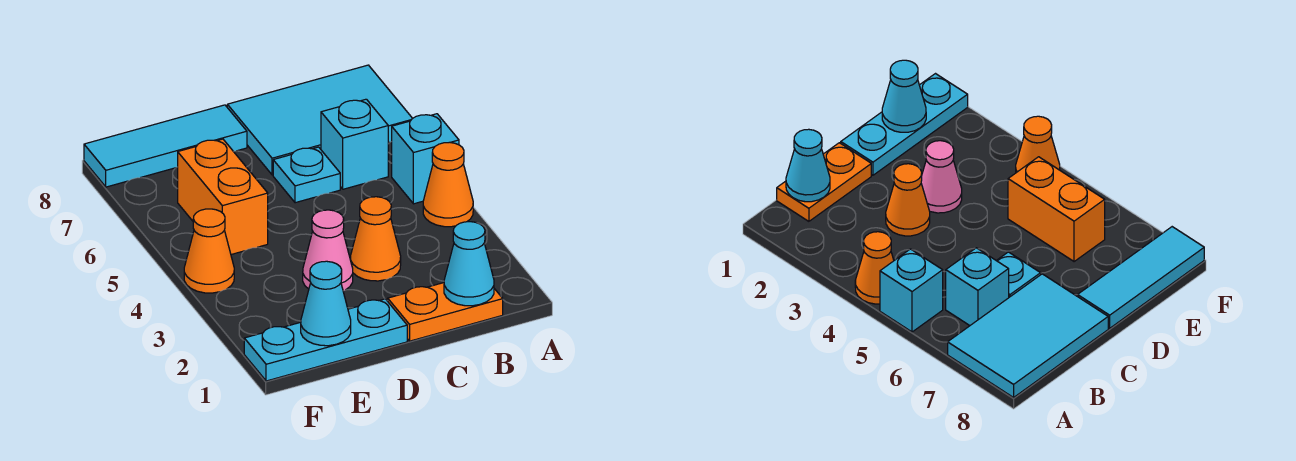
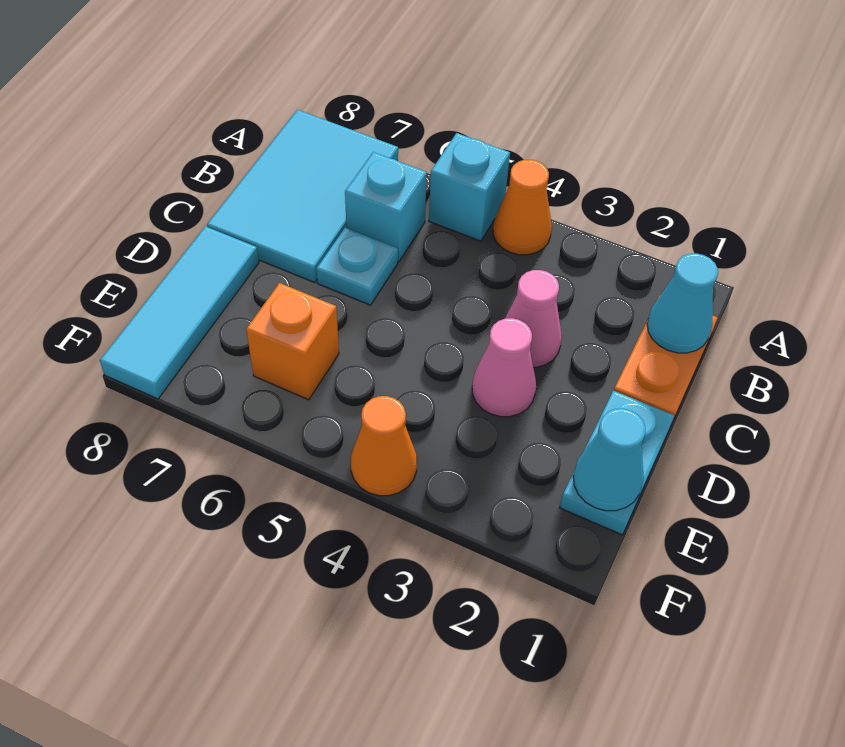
orange cone C3 level 1 -> pink cone C3 level 1
cyan plate D1:F1 level 1 -> cyan plate D1:E1 level 1
orange brick E5:E6 level 1 -> orange brick E6 level 1

